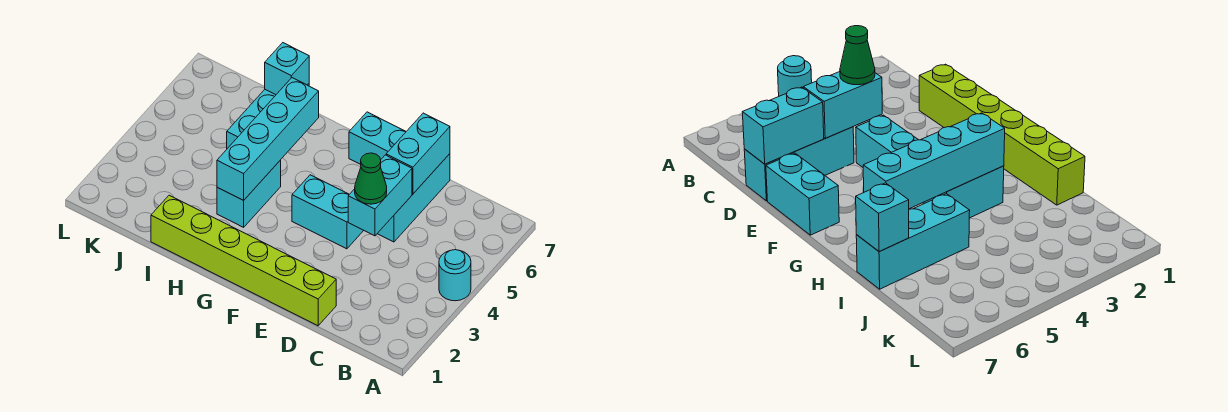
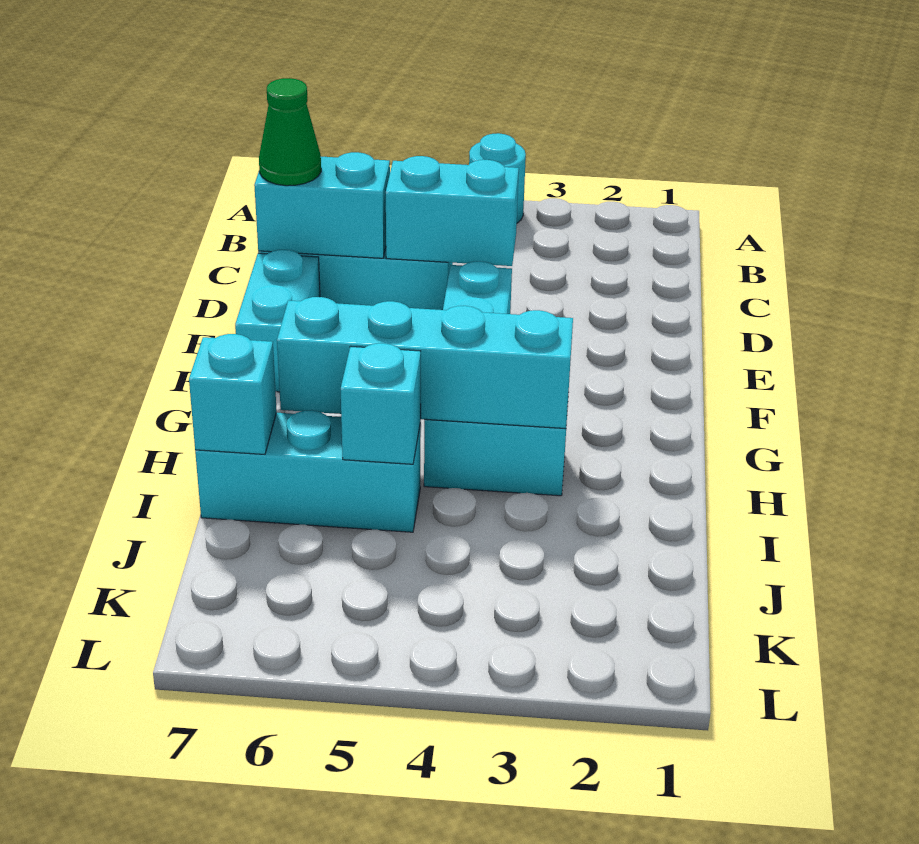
lime brick D1:I1 level 1 -> none
green cone D4 level 3 -> green cone D7 level 3
none -> cyan brick I5 level 2

